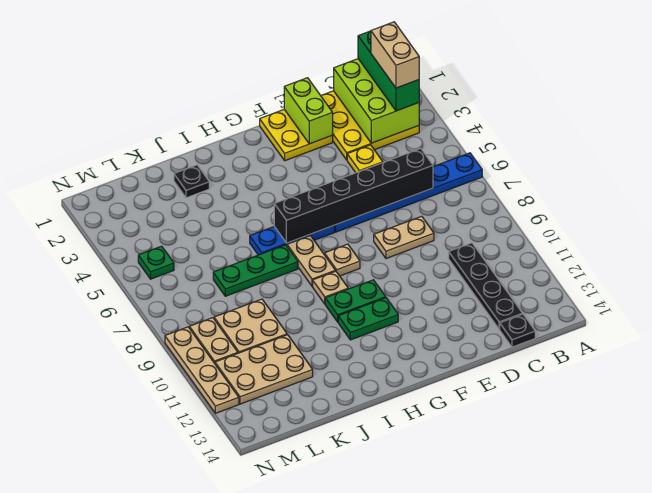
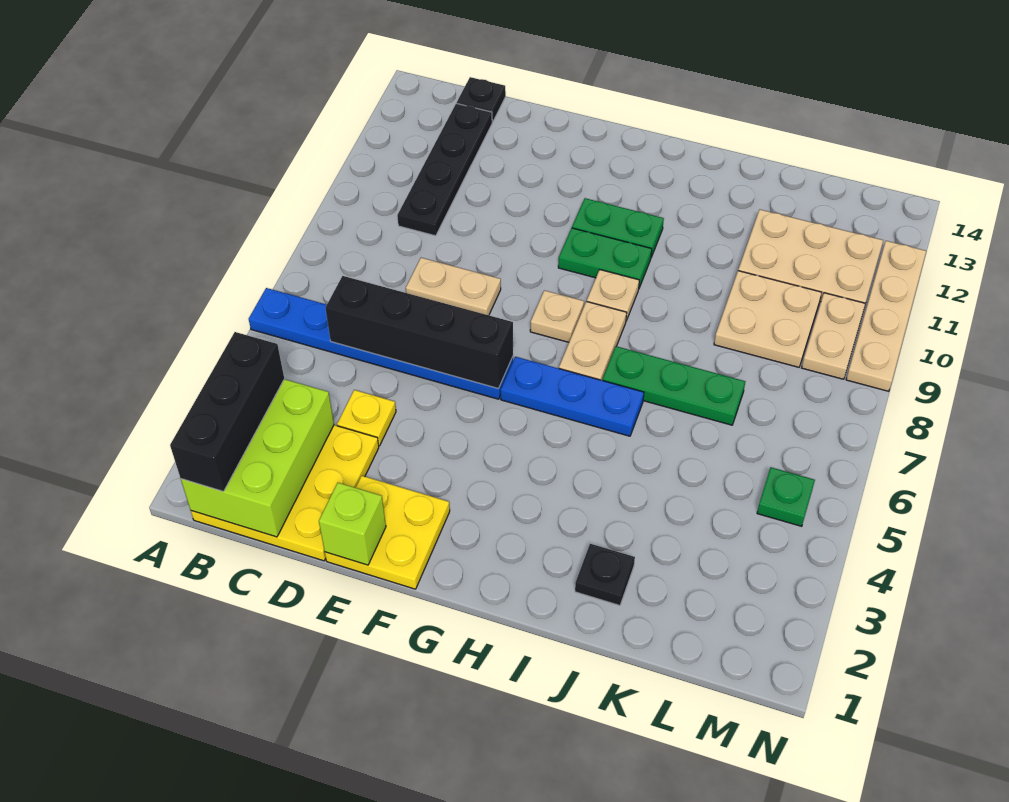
green brick B1:B3 level 3 -> black brick B1:B3 level 3
tan brick B2:B3 level 4 -> none
black brick C6:H6 level 2 -> black brick C6:F6 level 2
lime brick E1:E2 level 2 -> lime brick E1 level 2

